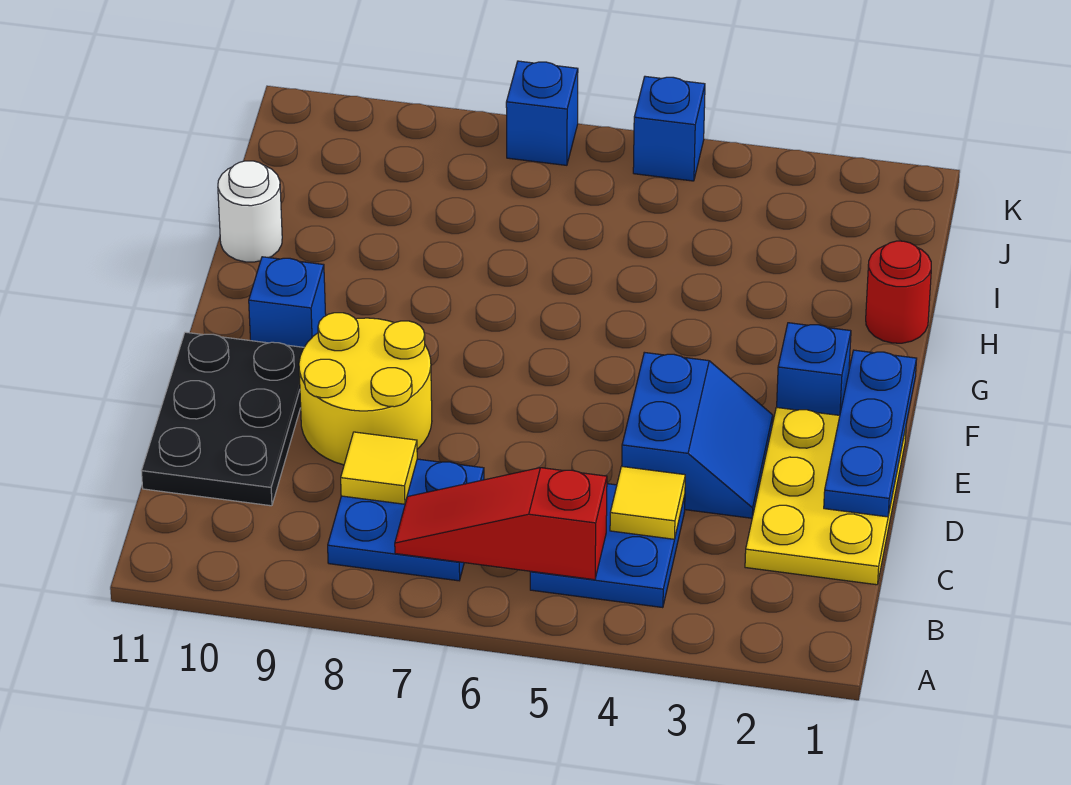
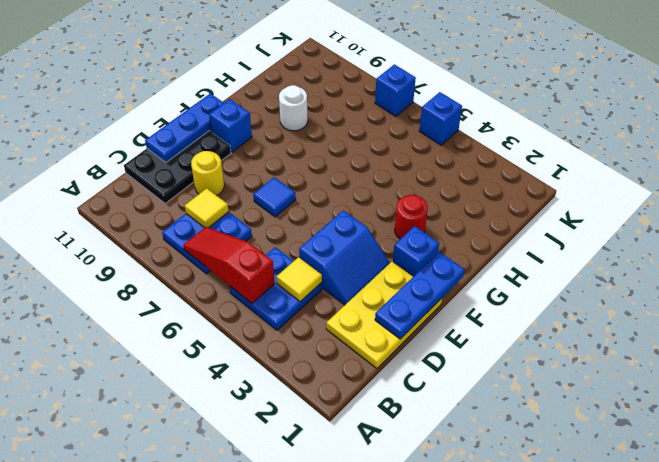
yellow round brick D8:E9 level 1 -> yellow round brick D9 level 1
none -> blue plate D11:F11 level 2
none -> blue tile E7 level 1
red round brick H1 level 1 -> red round brick G3 level 1
white round brick H11 level 1 -> white round brick H9 level 1

